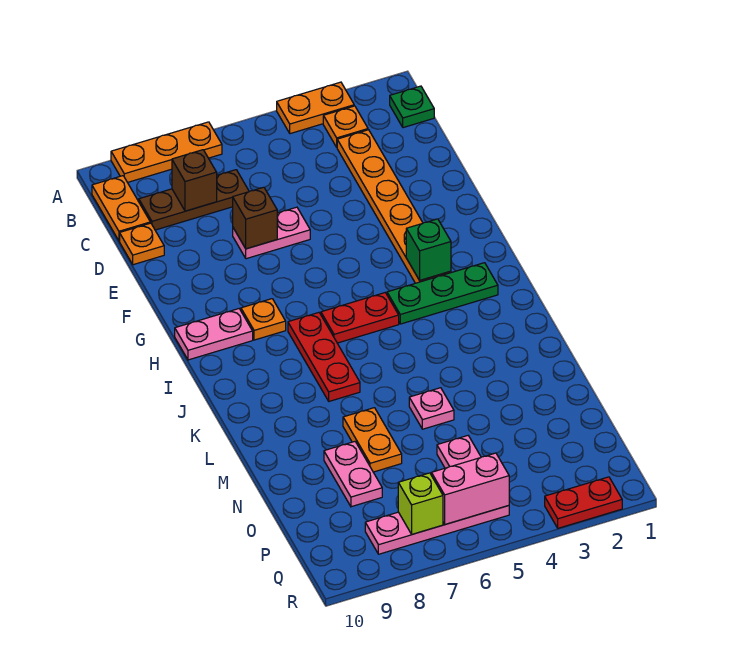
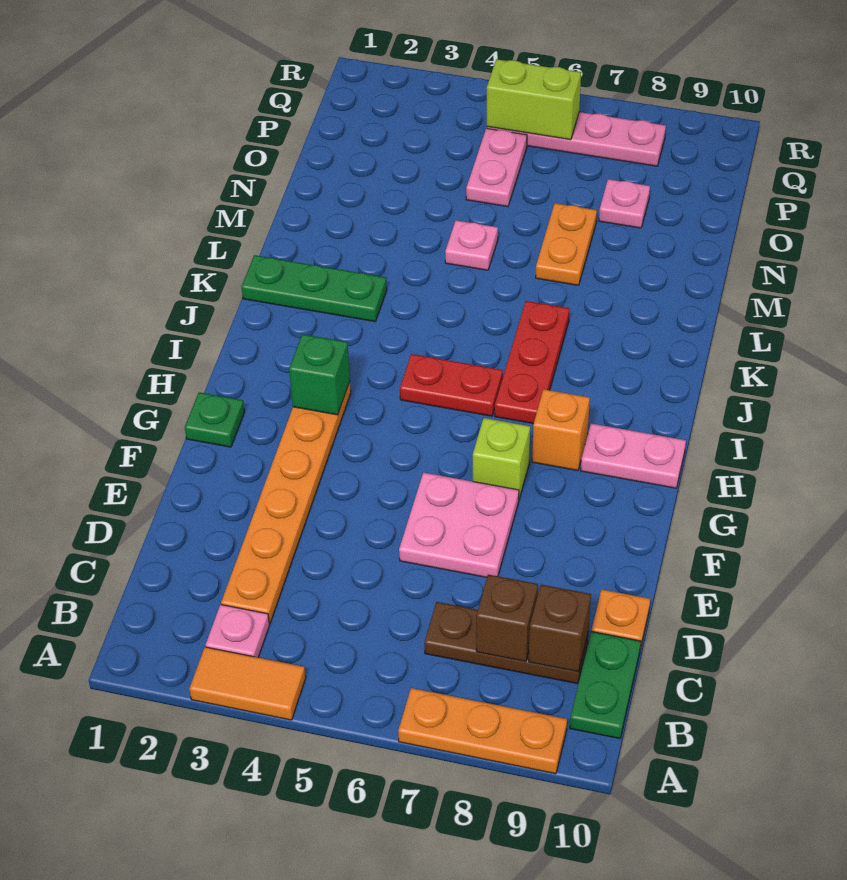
orange plate A3:A4 level 1 -> orange tile A3:A4 level 1
green plate B1 level 1 -> green plate G1 level 1
orange plate B3 level 1 -> pink plate B3 level 1
orange plate B10:C10 level 1 -> green plate B10:C10 level 1
pink plate E6:E7 level 1 -> pink plate E6:F7 level 1
brown brick E7 level 2 -> brown brick C9 level 2
orange plate H8 level 1 -> orange brick H8 level 1
green plate I2:I4 level 1 -> green plate K1:K3 level 1
pink plate N8:O8 level 1 -> pink plate O8 level 1
pink brick Q5:Q6 level 2 -> lime brick Q5:Q6 level 2
lime brick Q7 level 2 -> lime brick G7 level 1
red plate R2:R3 level 1 -> none

